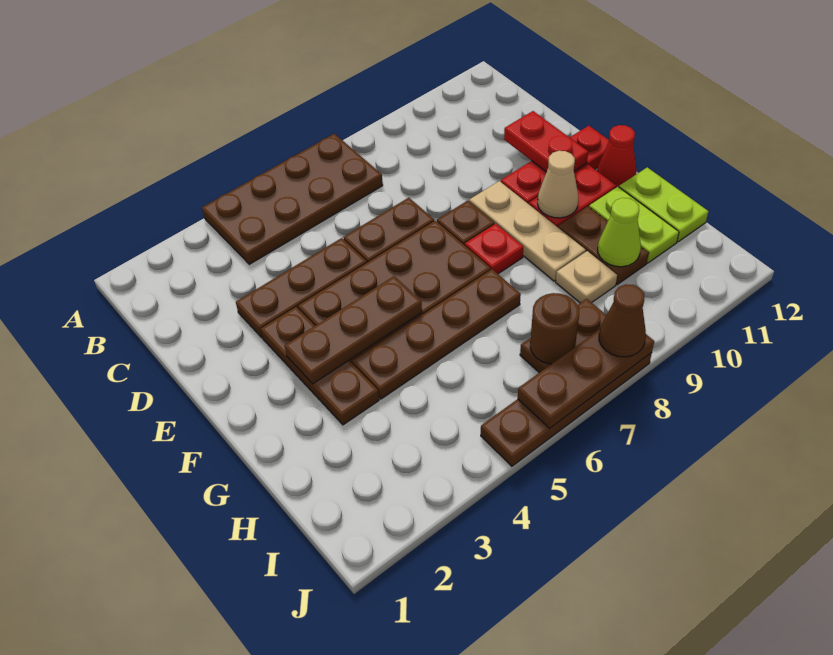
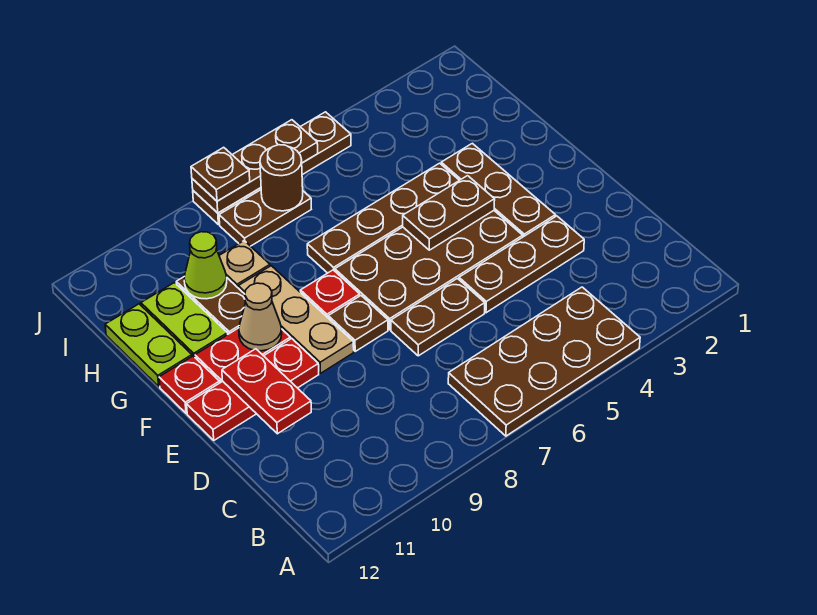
brown plate F3:F5 level 2 -> brown plate F4:F5 level 2
red cone F12 level 1 -> red plate F12 level 1
brown cone J8 level 3 -> brown plate J8 level 3

